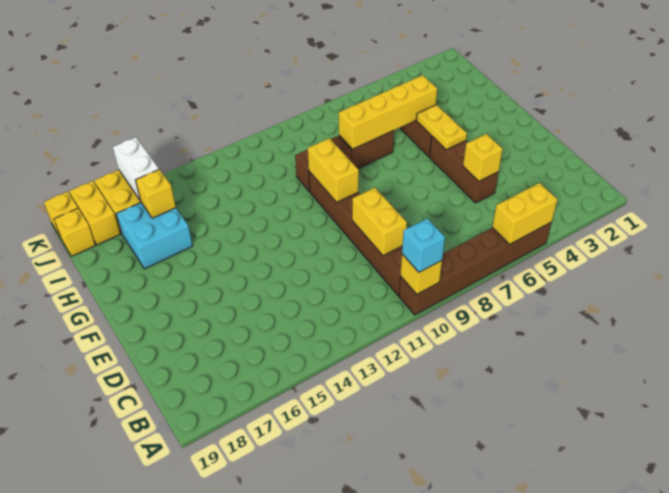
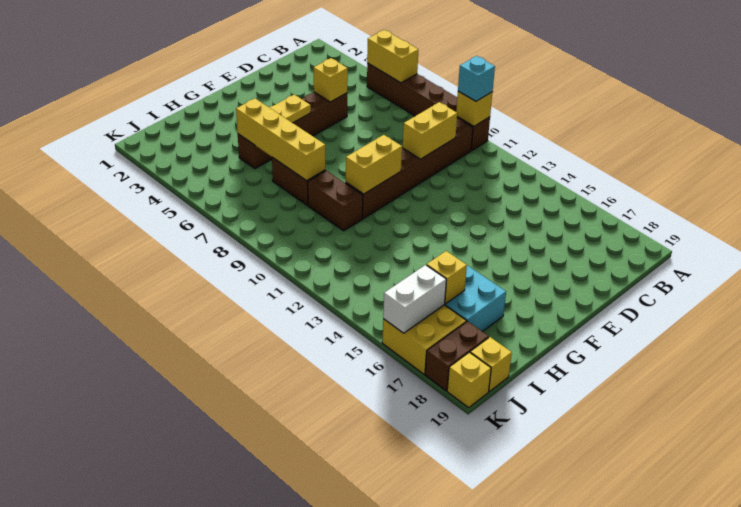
yellow brick J18:K18 level 1 -> brown brick J18:K18 level 1

